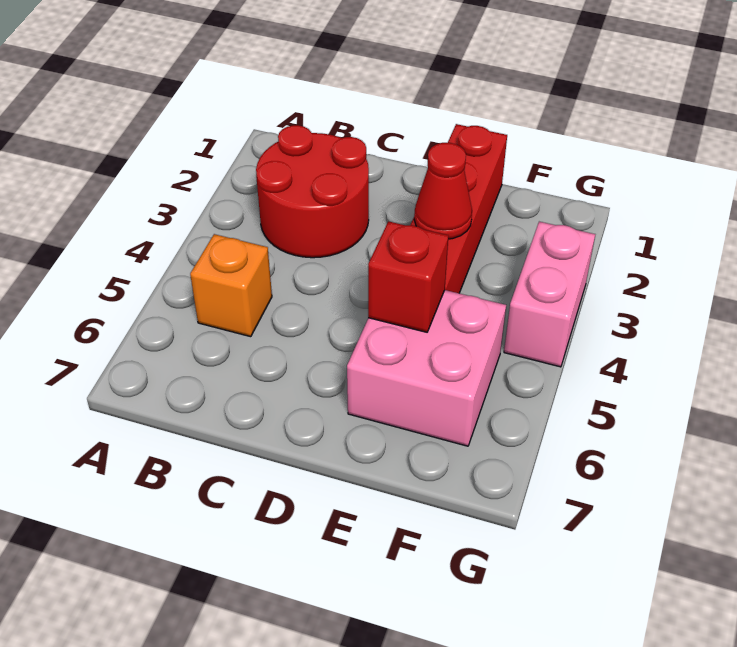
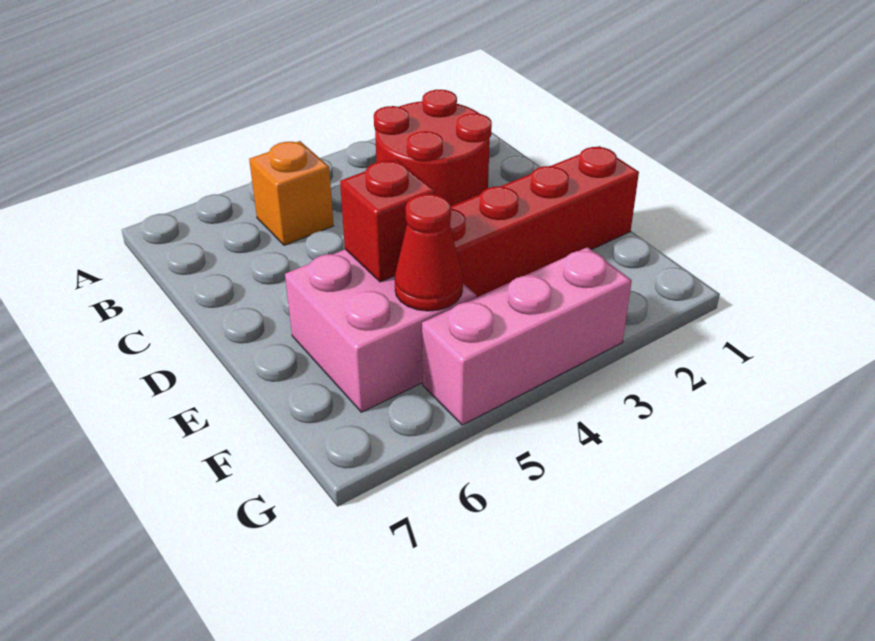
red cone E3 level 2 -> red cone F5 level 2
pink brick G3:G4 level 1 -> pink brick G3:G5 level 1

